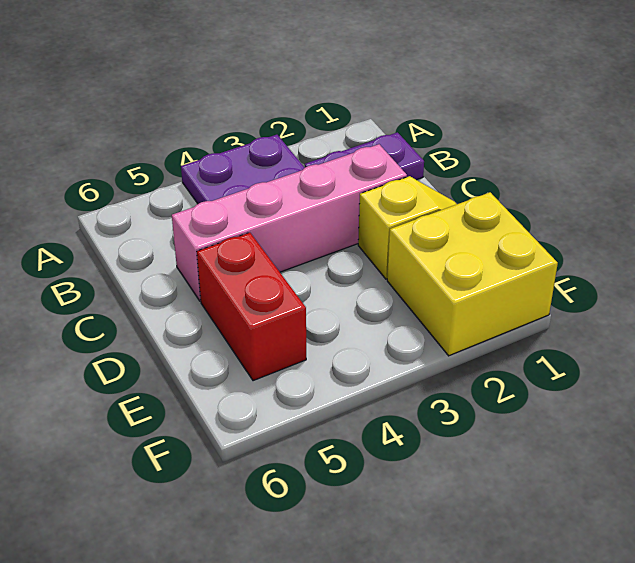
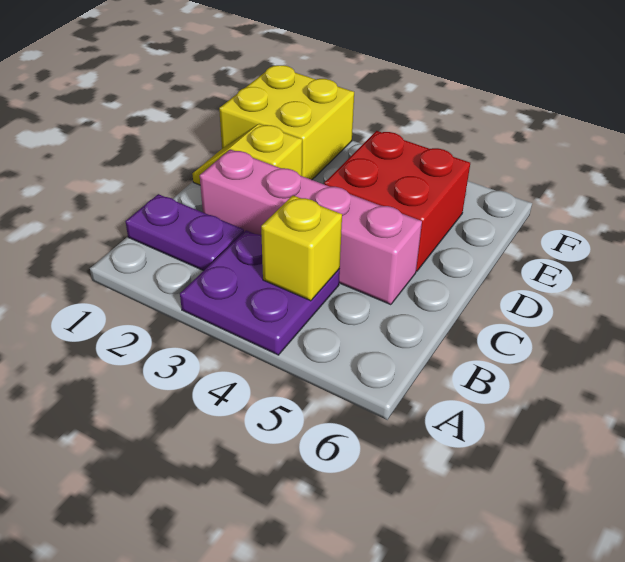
none -> yellow brick B4 level 2
red brick D5:E5 level 1 -> red brick D4:E5 level 1

